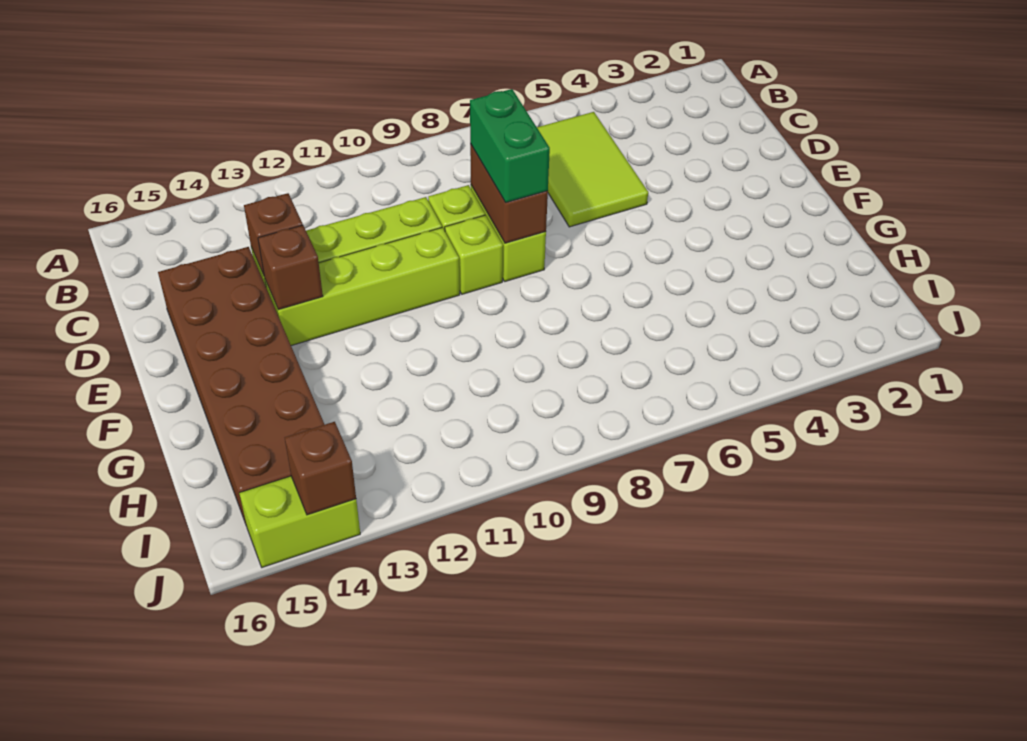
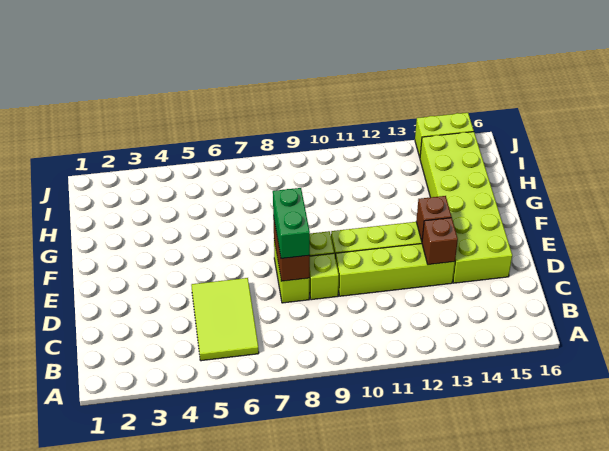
brown brick D14:I15 level 1 -> lime brick D14:I15 level 1
brown brick J14 level 2 -> none

